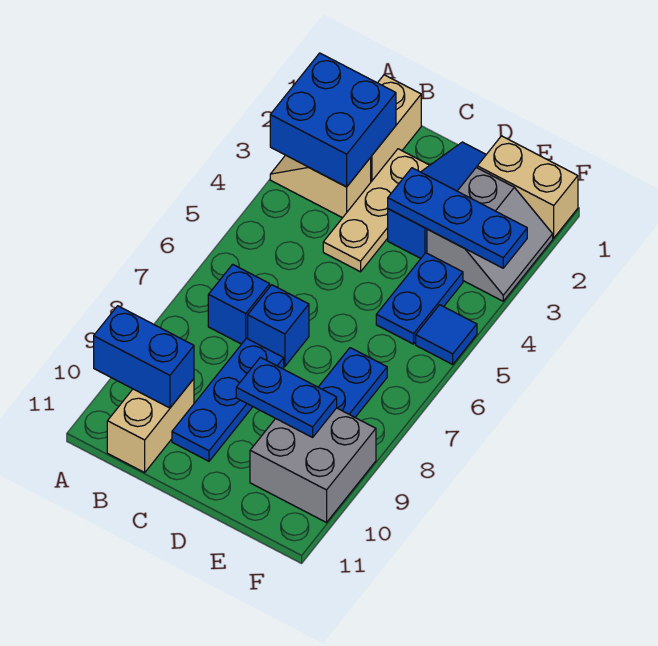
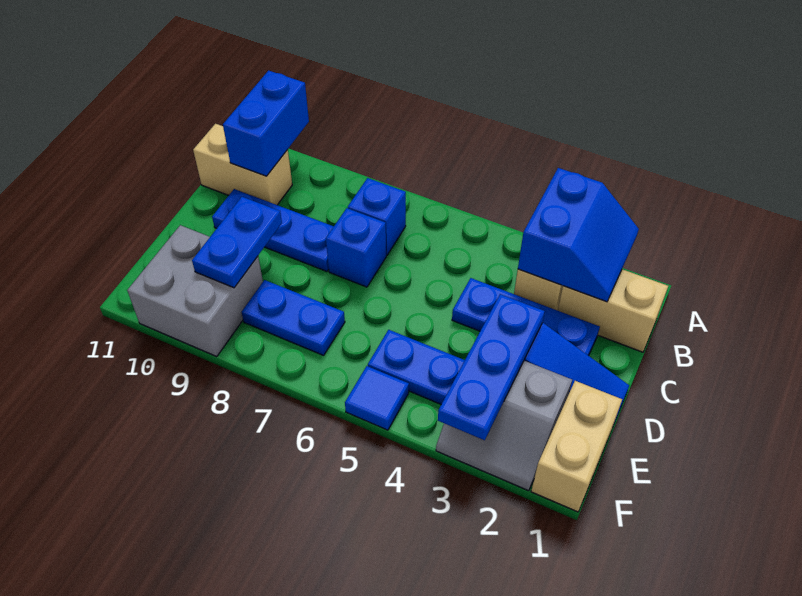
blue brick A2:B3 level 2 -> blue slope A2:B3 level 2 top 3
tan plate C2:C4 level 1 -> blue plate C2:C4 level 1

